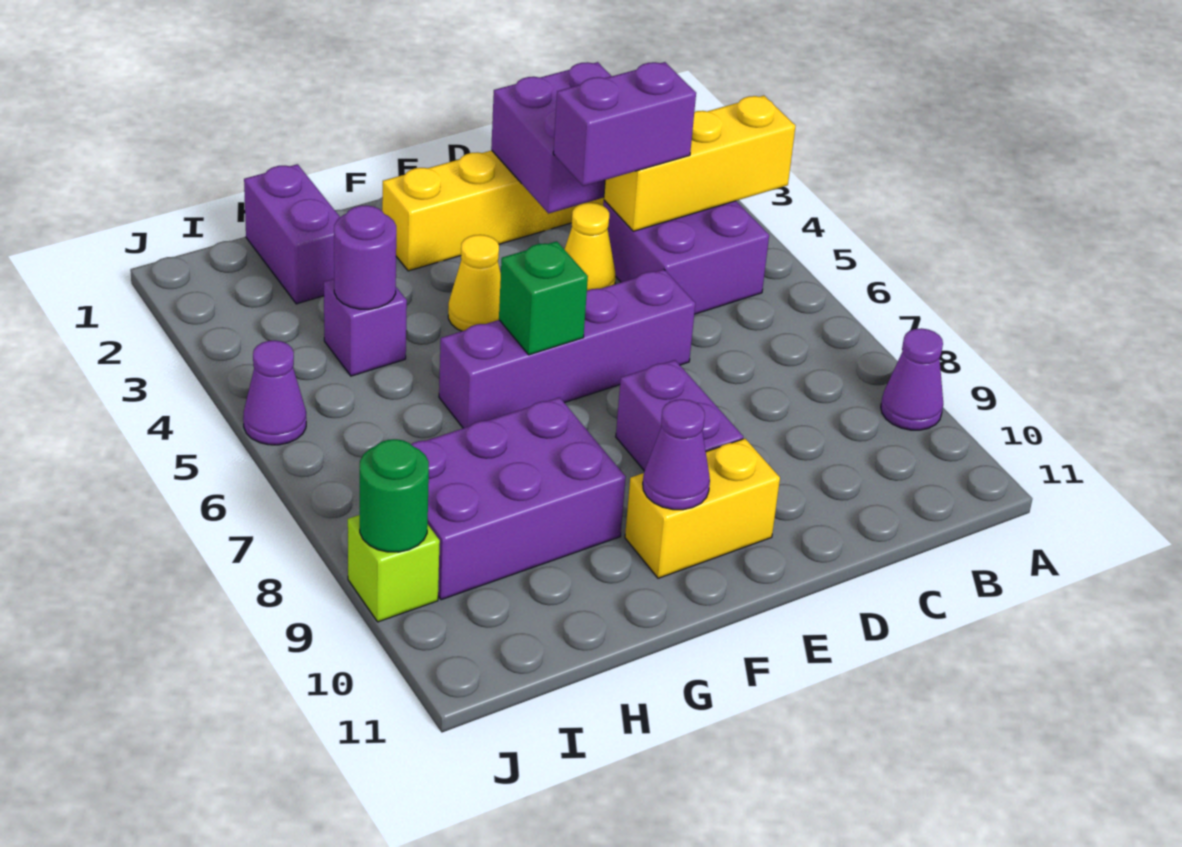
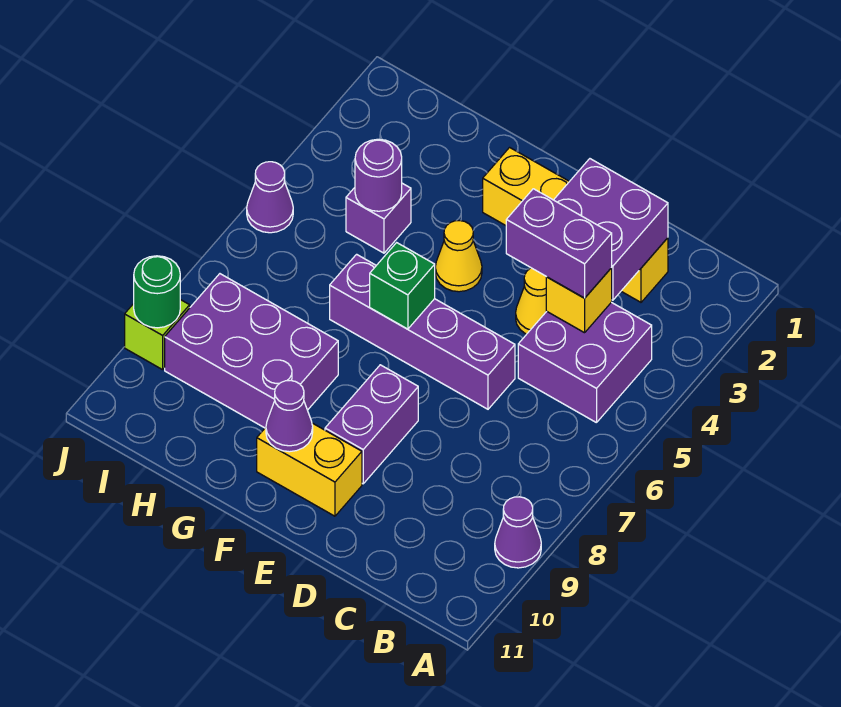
yellow brick A4:C4 level 2 -> yellow brick C4 level 2
purple brick H1:H2 level 1 -> none

